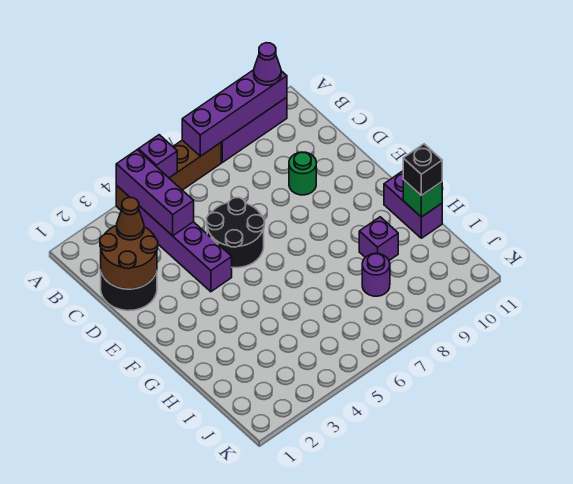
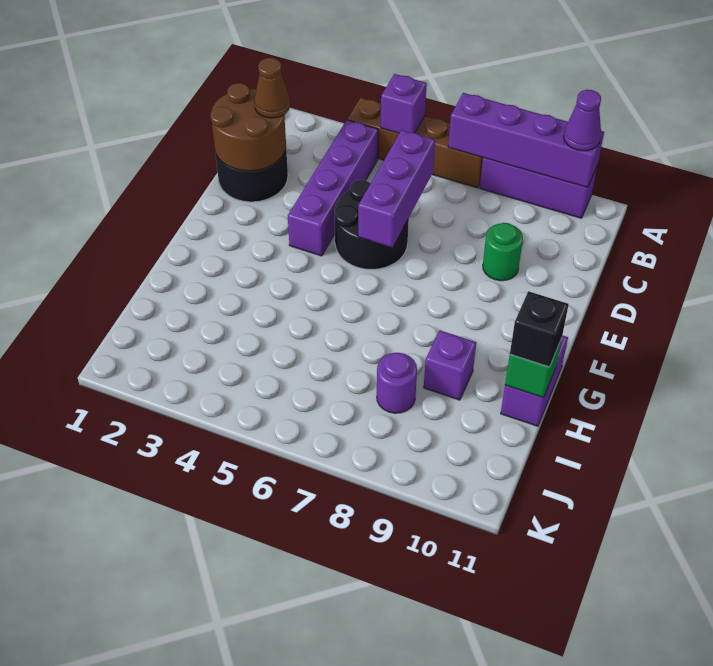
purple brick A4:C4 level 2 -> purple brick C6:E6 level 2

